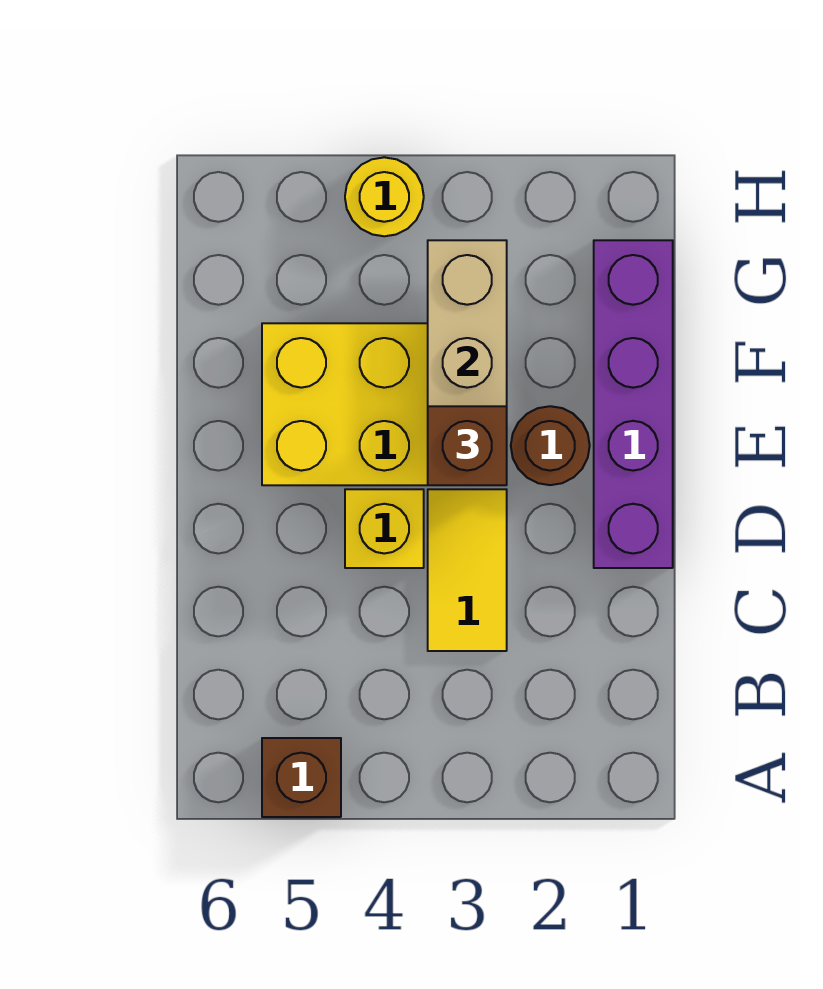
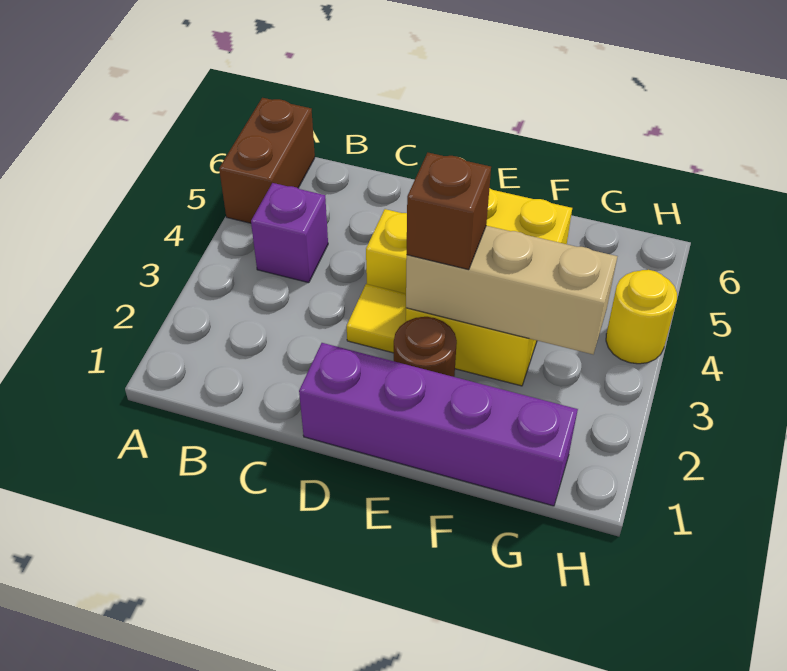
brown brick A5 level 1 -> brown brick A5:A6 level 1
none -> purple brick B4 level 1
yellow tile C3:D3 level 1 -> yellow tile D3 level 1

